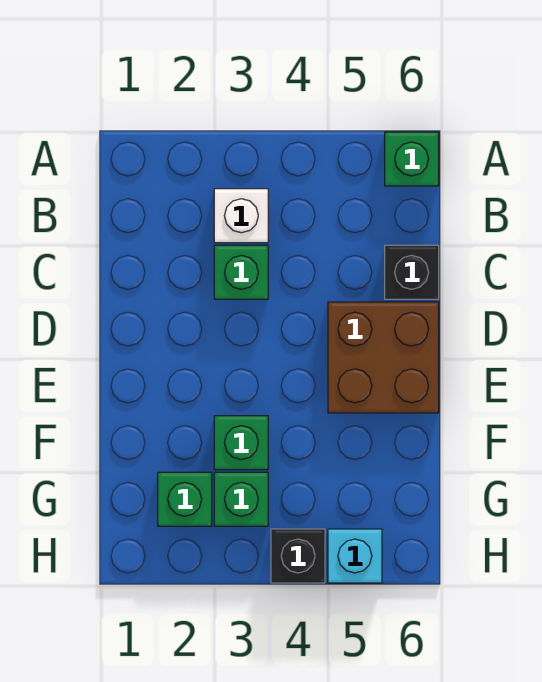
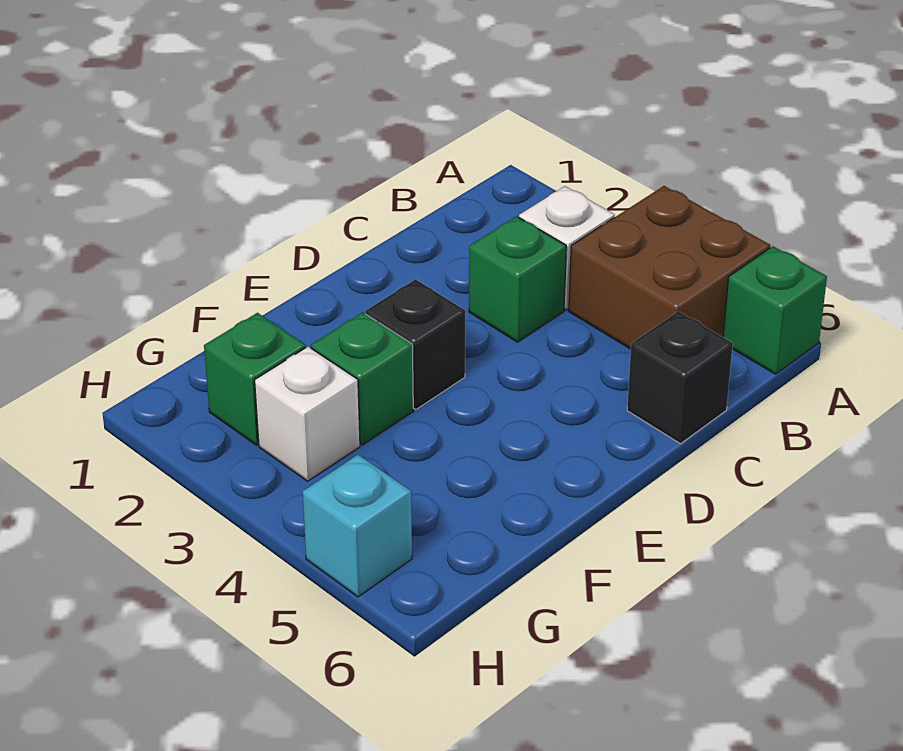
brown brick D5:E6 level 1 -> brown brick A4:B5 level 1
green brick G3 level 1 -> white brick G3 level 1
black brick H4 level 1 -> black brick E3 level 1

